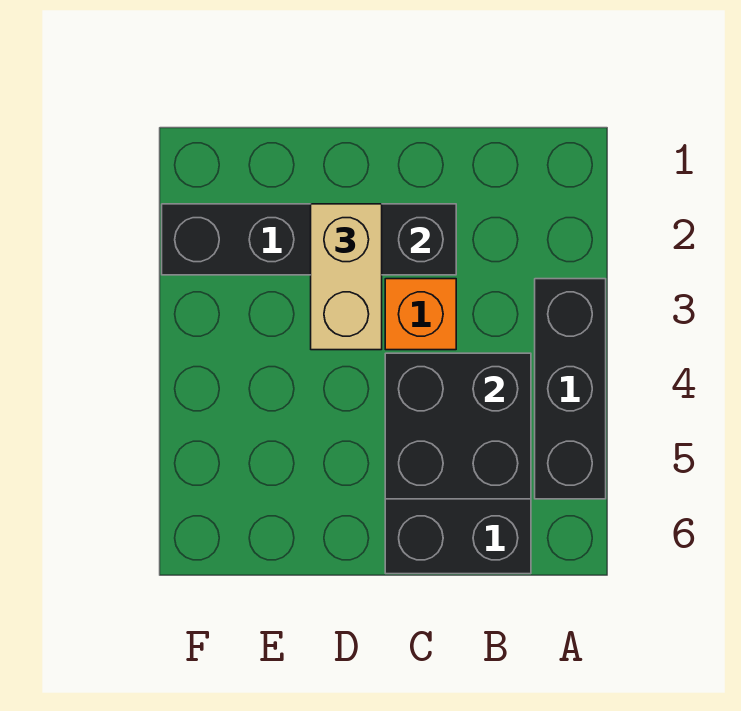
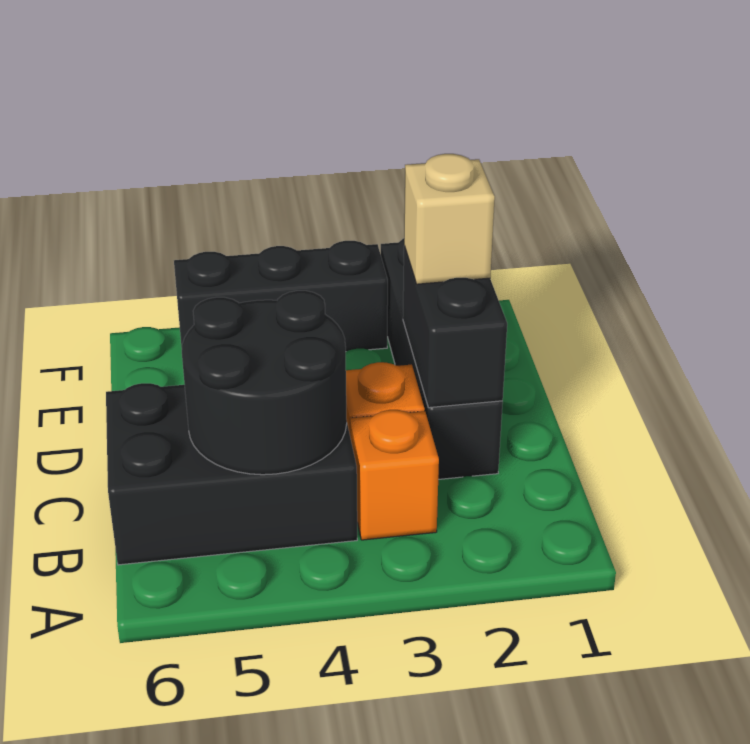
black brick A3:A5 level 1 -> black brick F3:F5 level 1
none -> orange brick B3 level 1
black brick B4:C5 level 2 -> black round brick B4:C5 level 2
tan brick D2:D3 level 3 -> tan brick D2 level 3

